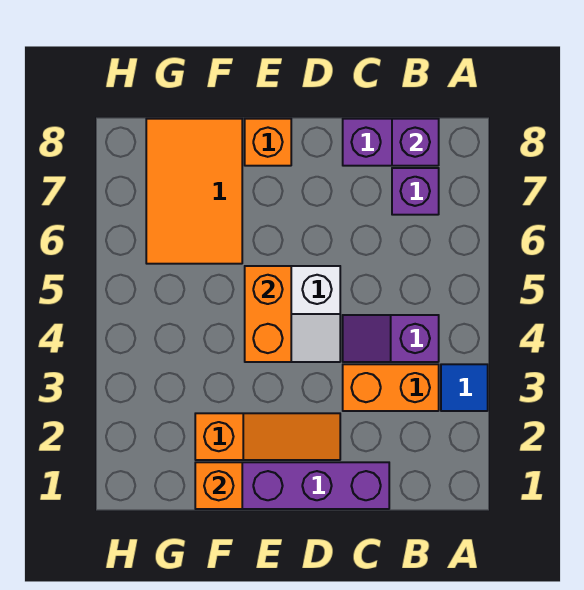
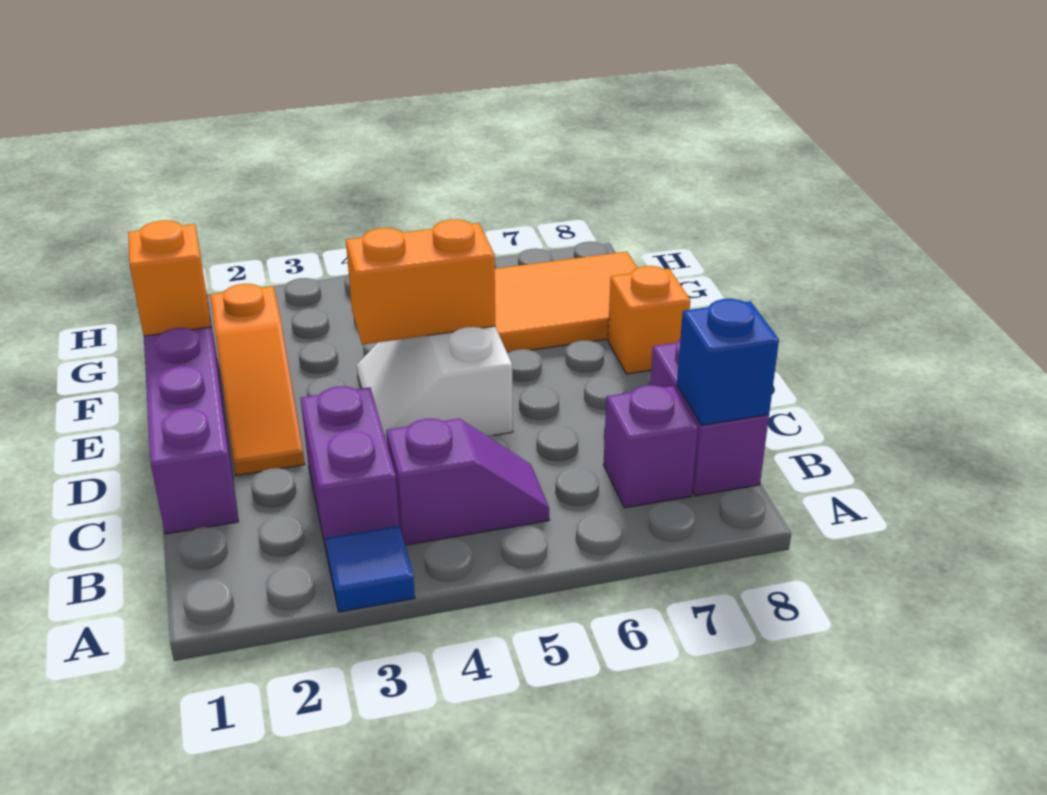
orange brick B3:C3 level 1 -> purple brick B3:C3 level 1
purple slope B4:C4 level 1 top B -> purple slope B4:B5 level 1 top 4
purple brick B8 level 2 -> blue brick B8 level 2

